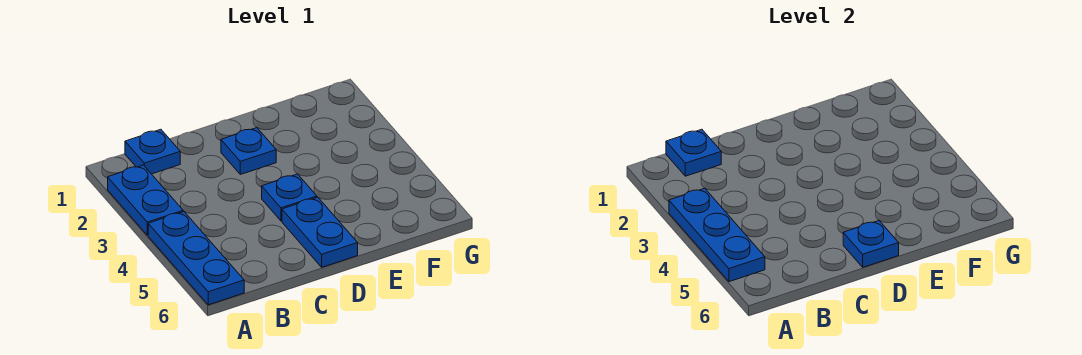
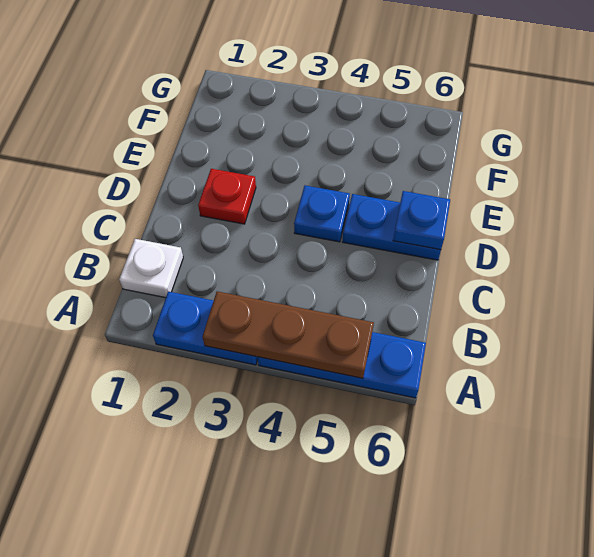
blue plate A3:A5 level 2 -> brown plate A3:A5 level 2
blue plate B1 level 1 -> white plate B1 level 1
blue plate B1 level 2 -> none
blue plate D2 level 1 -> red plate D2 level 1

